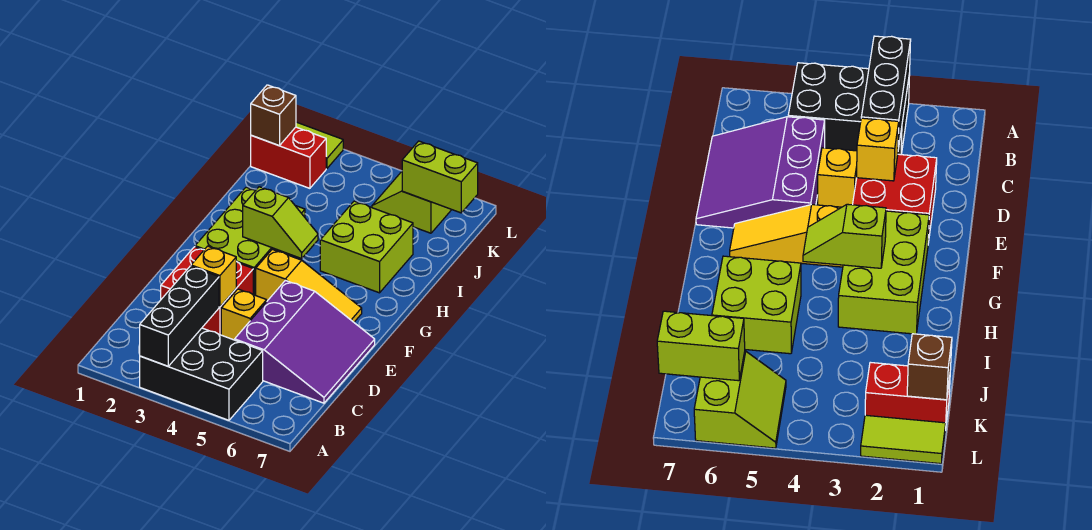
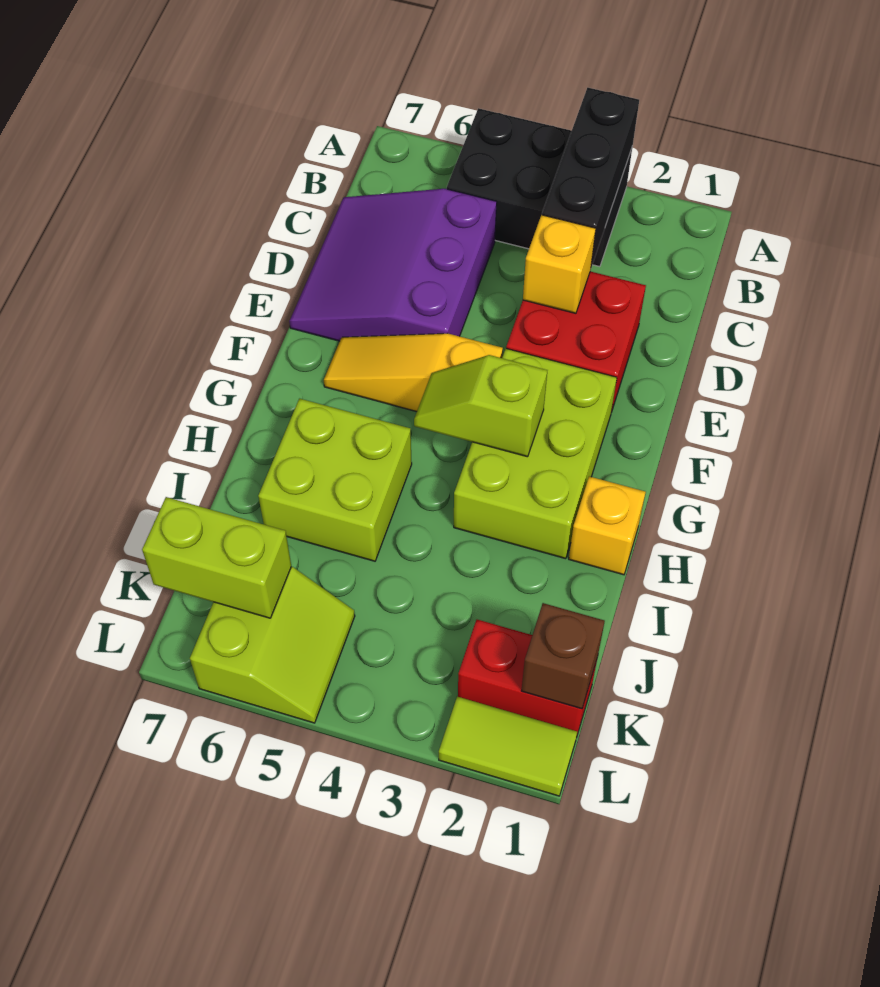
yellow brick D4 level 1 -> yellow brick H1 level 1

